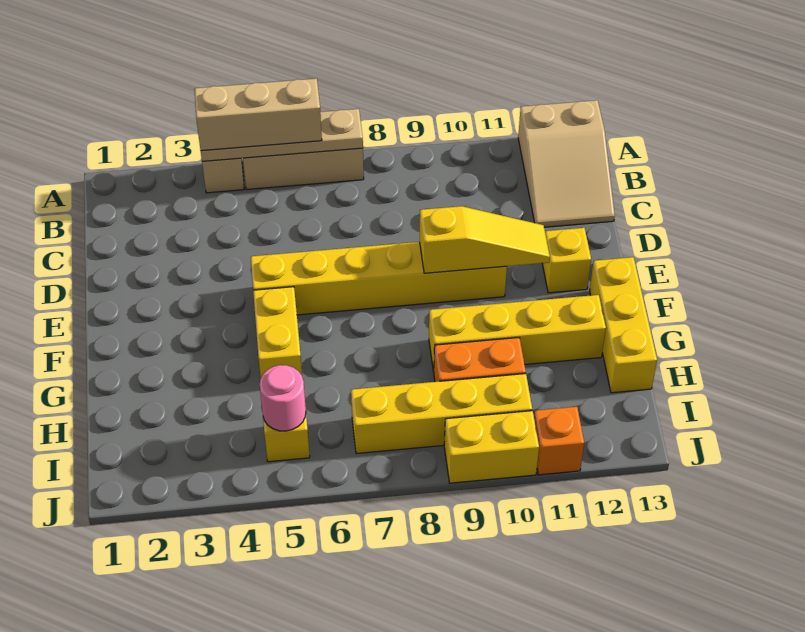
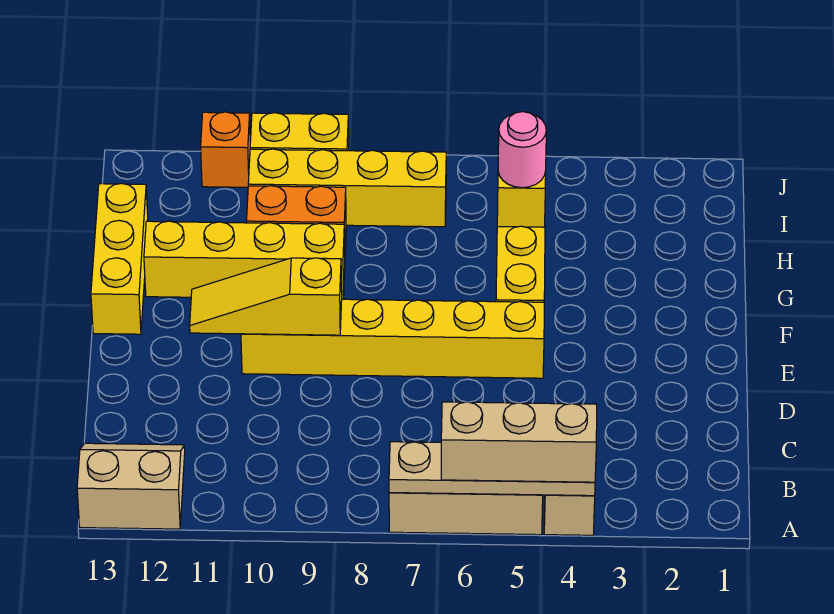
tan slope A12:C13 level 1 top A -> tan slope A12:B13 level 1 top A
yellow brick E12 level 1 -> none

